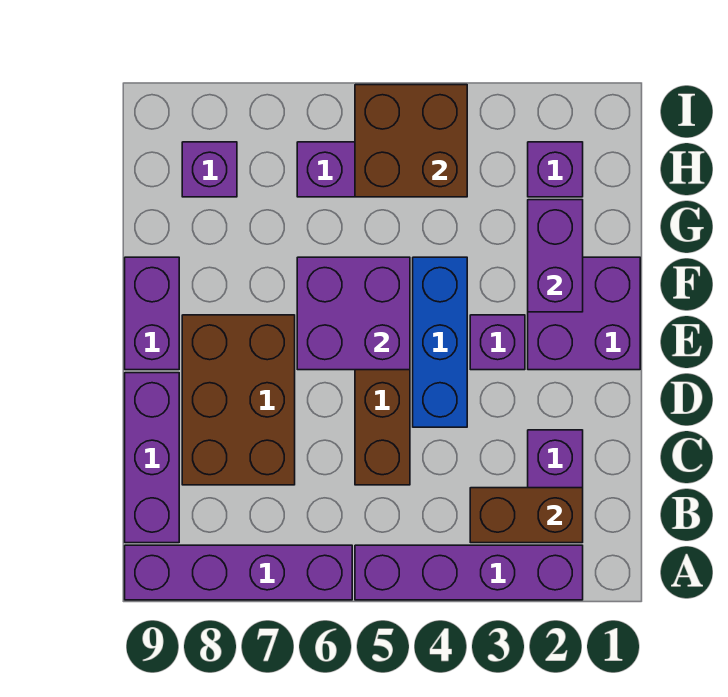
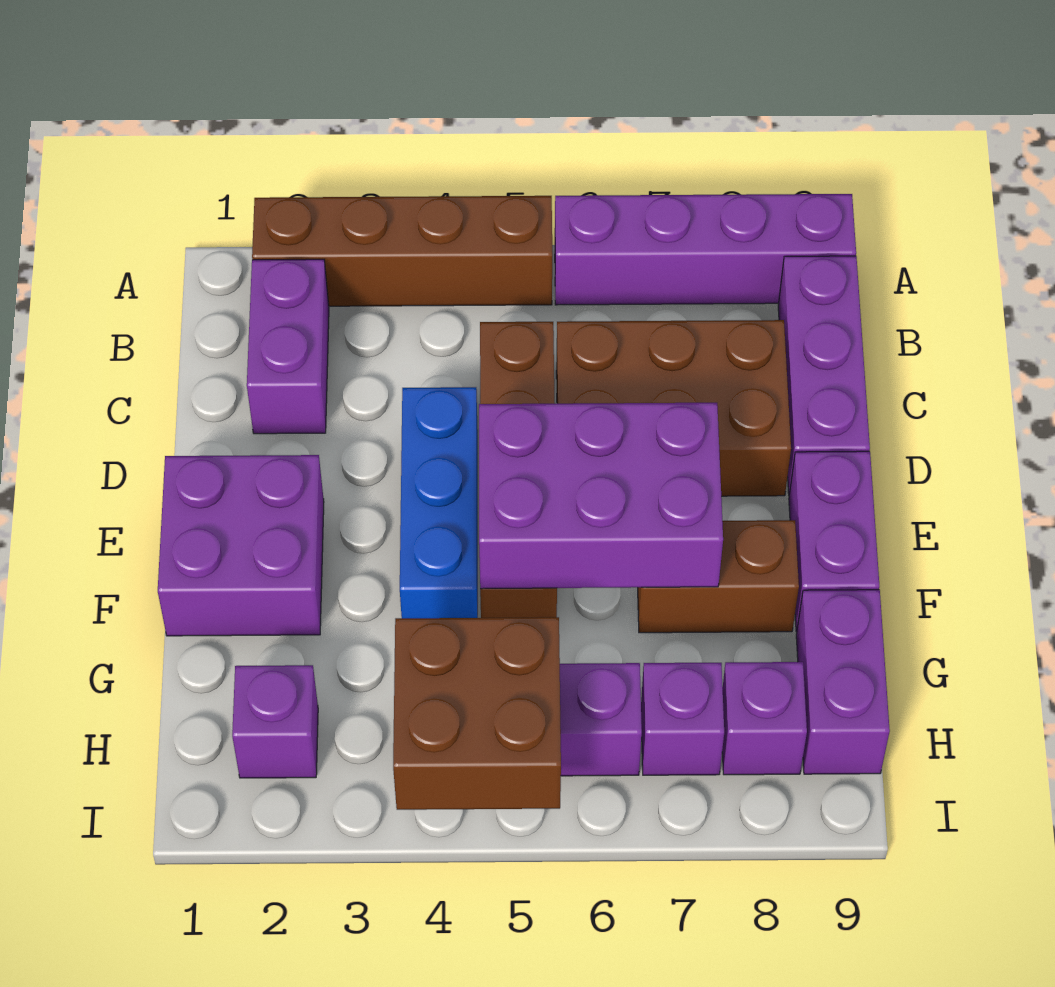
purple brick A2:A5 level 1 -> brown brick A2:A5 level 1
brown brick B2:B3 level 2 -> brown brick F7:F8 level 1
brown brick C7:E8 level 1 -> brown brick C6:D8 level 1
purple brick E3 level 1 -> purple brick H7 level 1
purple brick E5:F6 level 2 -> purple brick E5:F7 level 2
purple brick F2:G2 level 2 -> purple brick G9:H9 level 1

